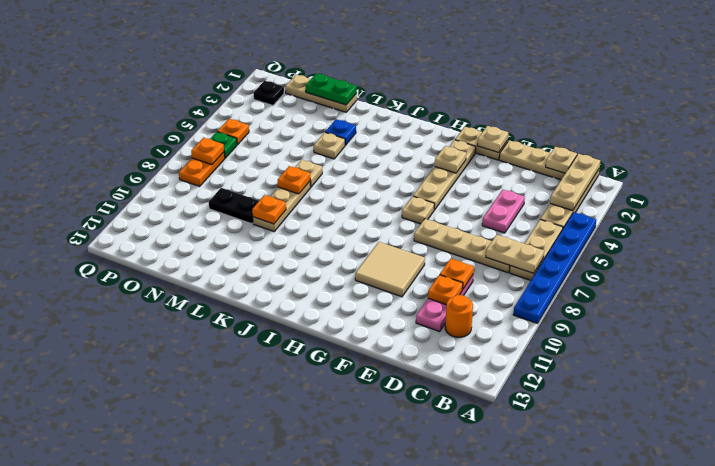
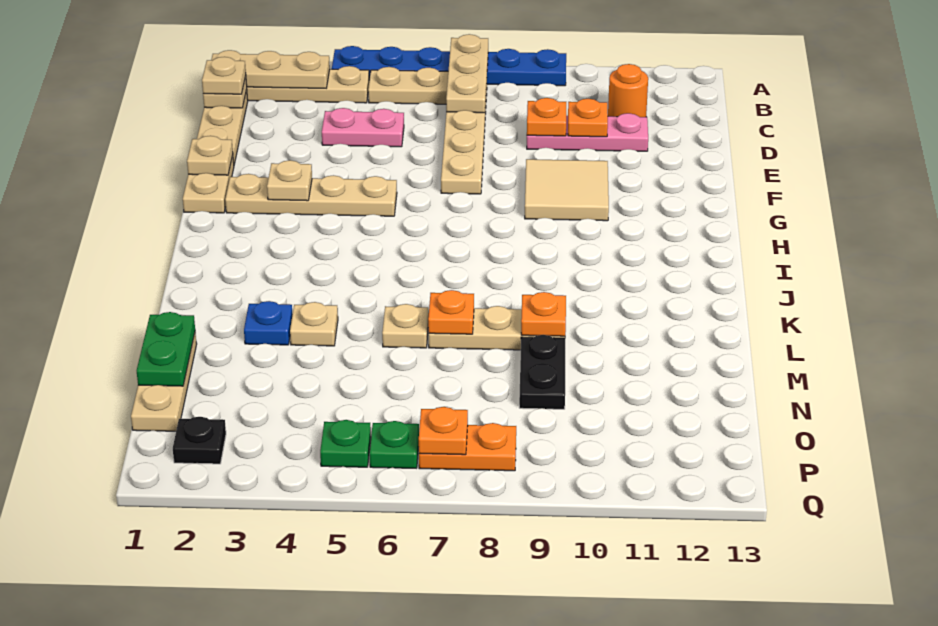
tan plate B7:C7 level 2 -> tan plate A7:C7 level 2
tan plate G6 level 1 -> tan plate C1 level 3
orange plate P5 level 1 -> green plate P5 level 1

